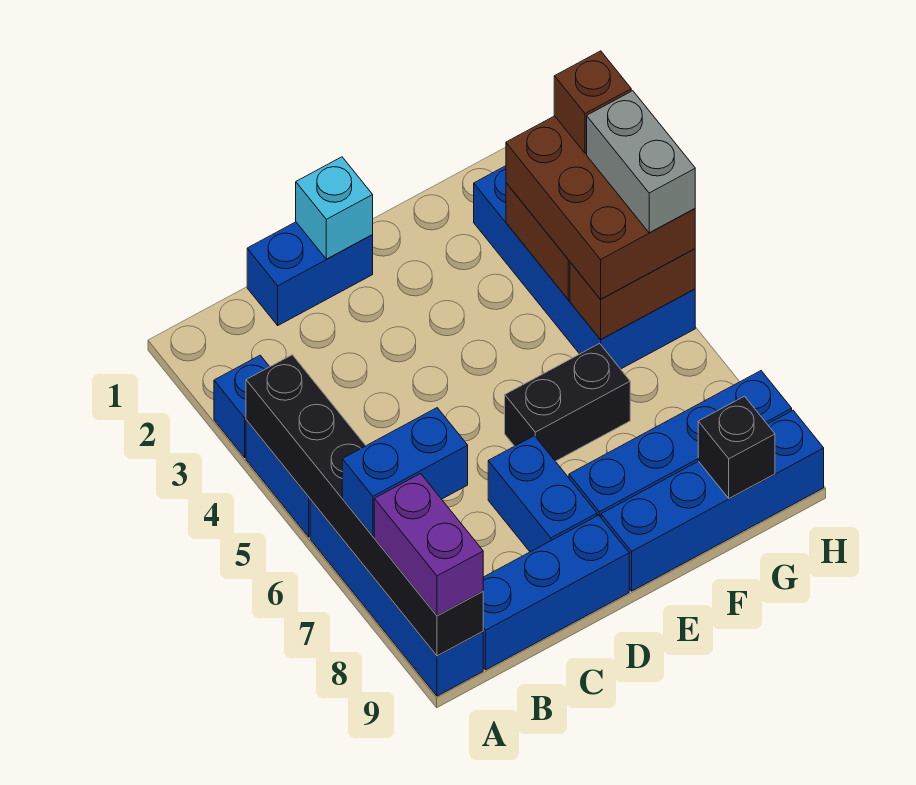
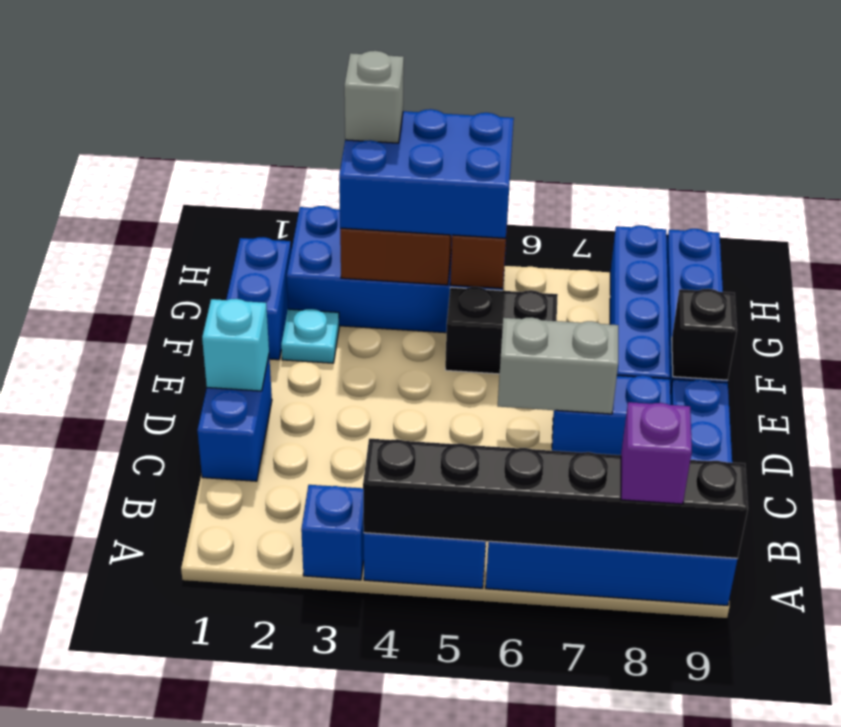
blue brick A7:B7 level 3 -> blue brick F1:G1 level 1
purple brick A8:A9 level 3 -> purple brick A8 level 3
black brick E6:F6 level 1 -> black brick F5:F6 level 1
none -> cyan plate F2 level 1
brown brick G3:H5 level 3 -> blue brick G3:H5 level 3
black brick G9 level 2 -> black brick E9 level 2
brown brick H3 level 4 -> grey brick H3 level 4
grey brick H4:H5 level 4 -> grey brick D6:D7 level 2

